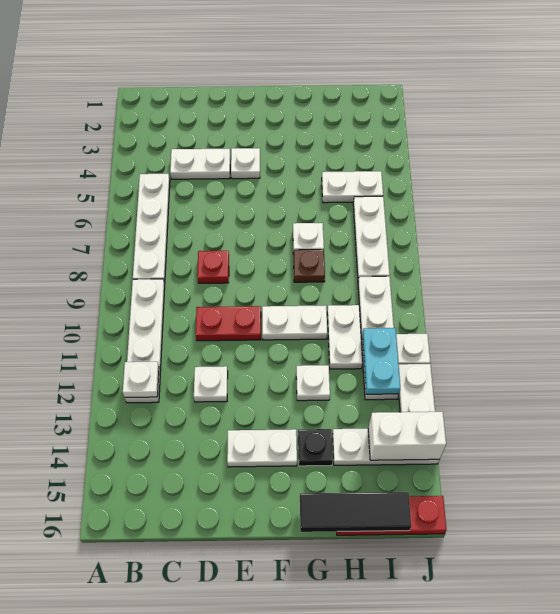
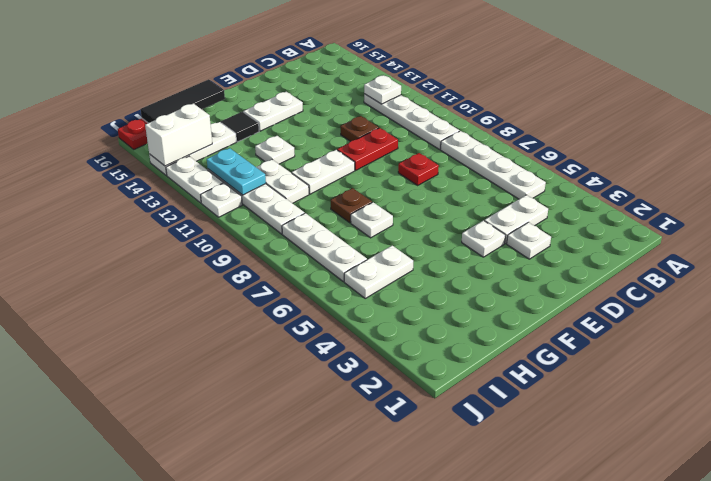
none -> brown plate D11 level 1
white plate D12 level 1 -> white plate D3 level 1
black plate G14 level 1 -> black tile G14 level 1

